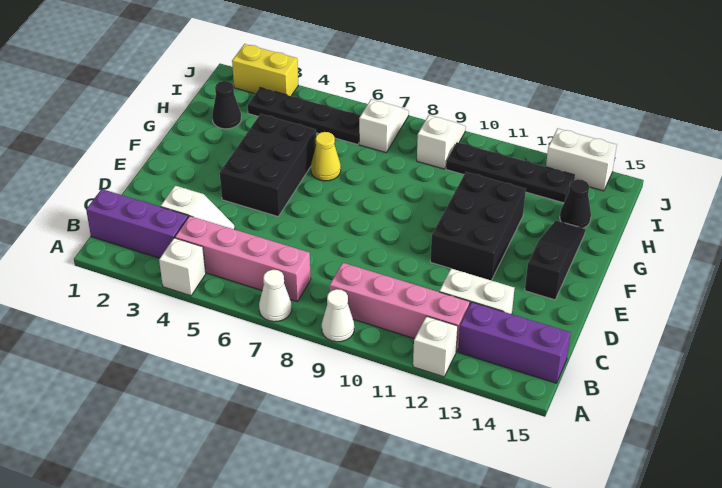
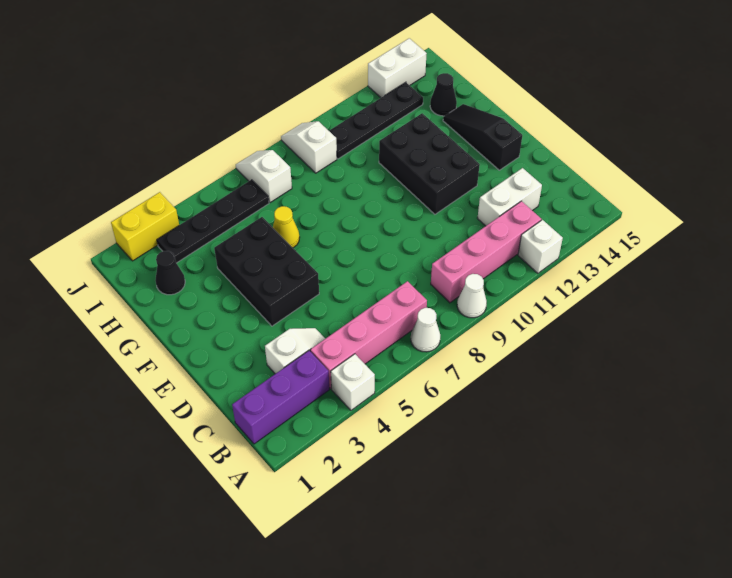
purple brick B13:B15 level 1 -> none

